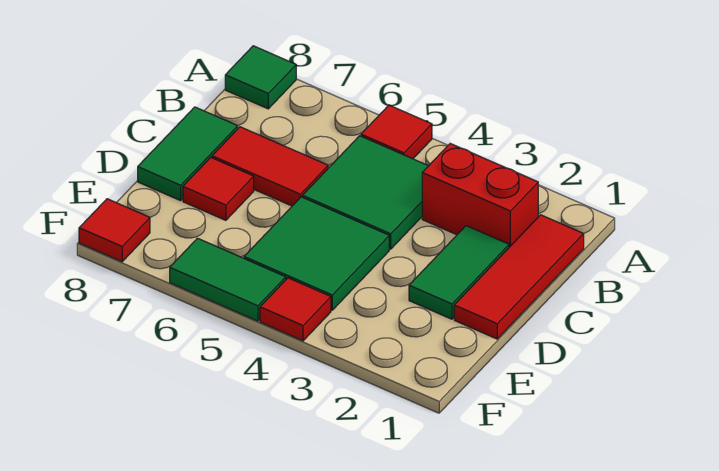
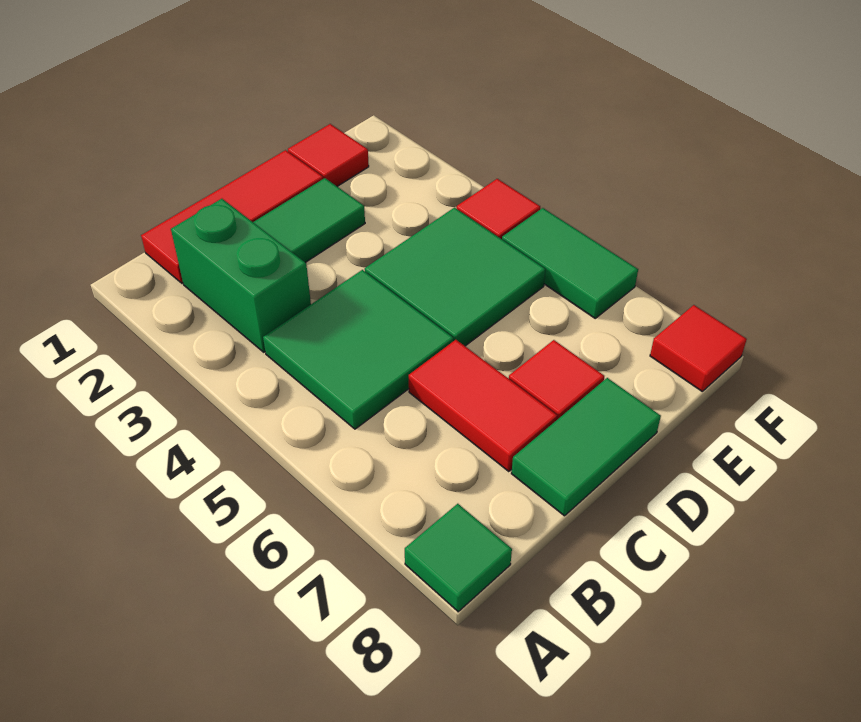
red tile A5 level 1 -> red tile E1 level 1
red brick B2:B3 level 1 -> green brick B2:B3 level 1

